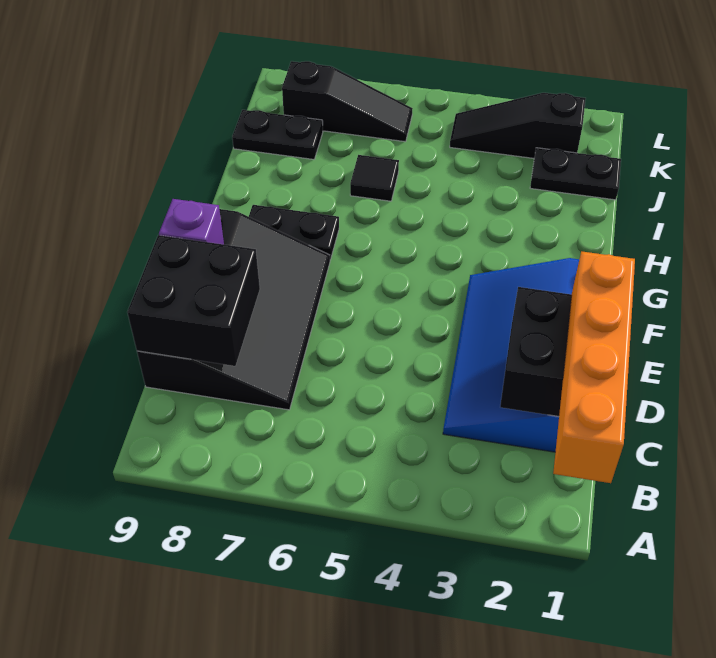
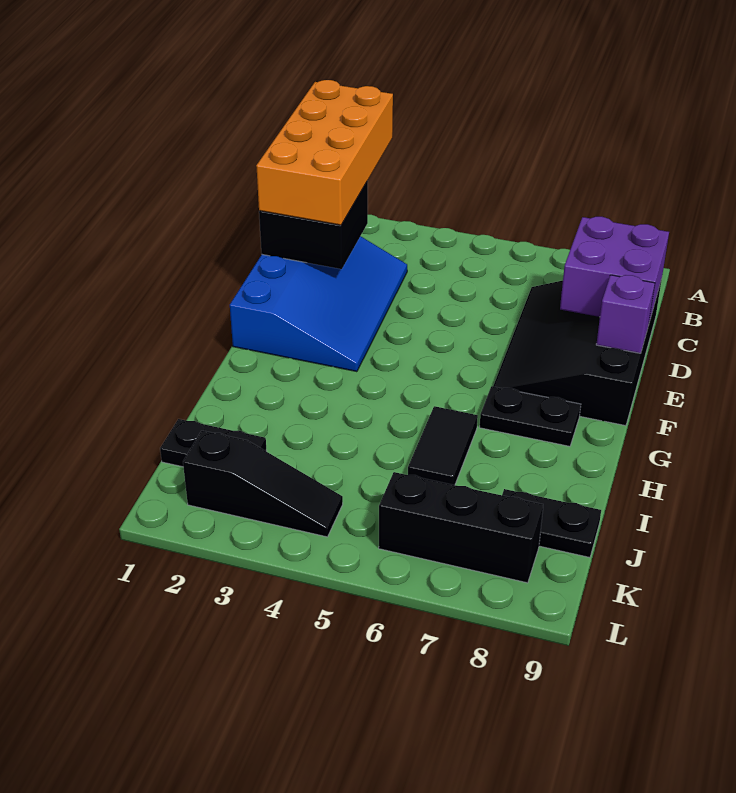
orange brick A1:D1 level 3 -> orange brick A1:D2 level 3
black brick C8:D9 level 2 -> purple brick C8:D9 level 2
black tile I6 level 1 -> black tile H6:I6 level 1
black slope K6:K8 level 1 top 8 -> black brick K6:K8 level 1

